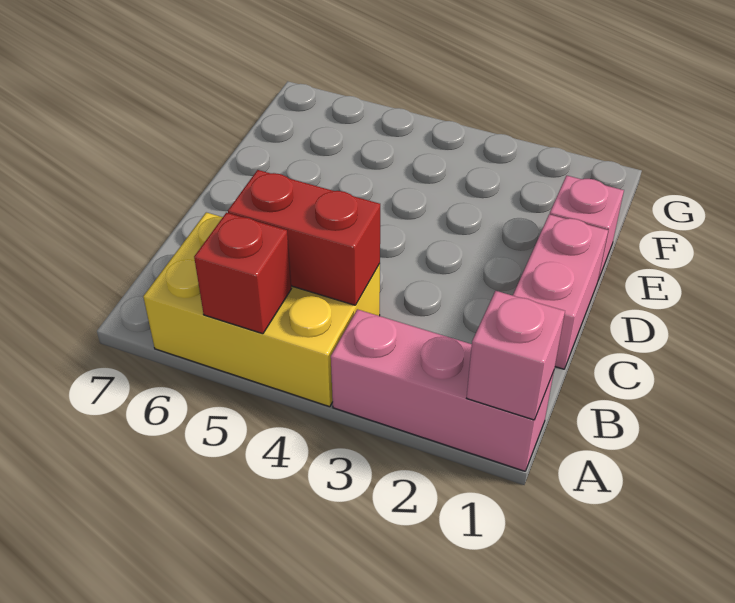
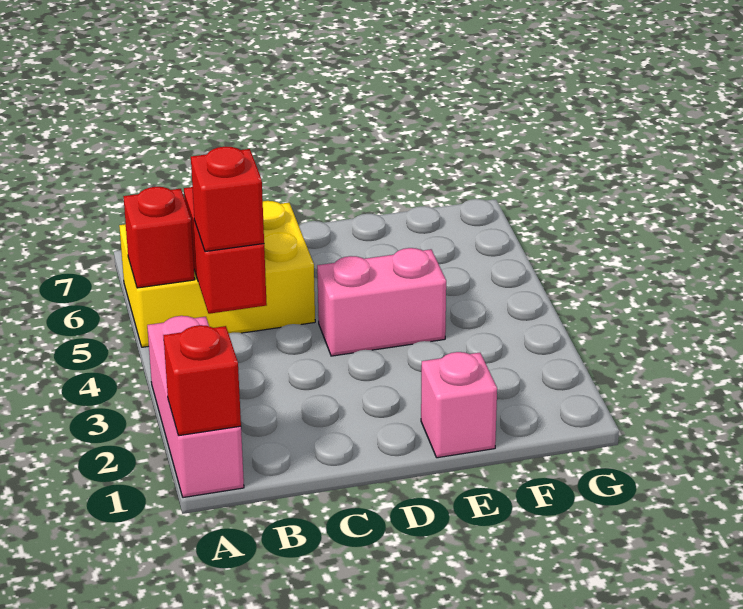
pink brick A1 level 2 -> red brick A1 level 2
yellow brick A4:B6 level 1 -> yellow brick A5:C6 level 1
none -> red brick B4 level 3
pink brick C1:D1 level 1 -> pink brick D4:E4 level 1

